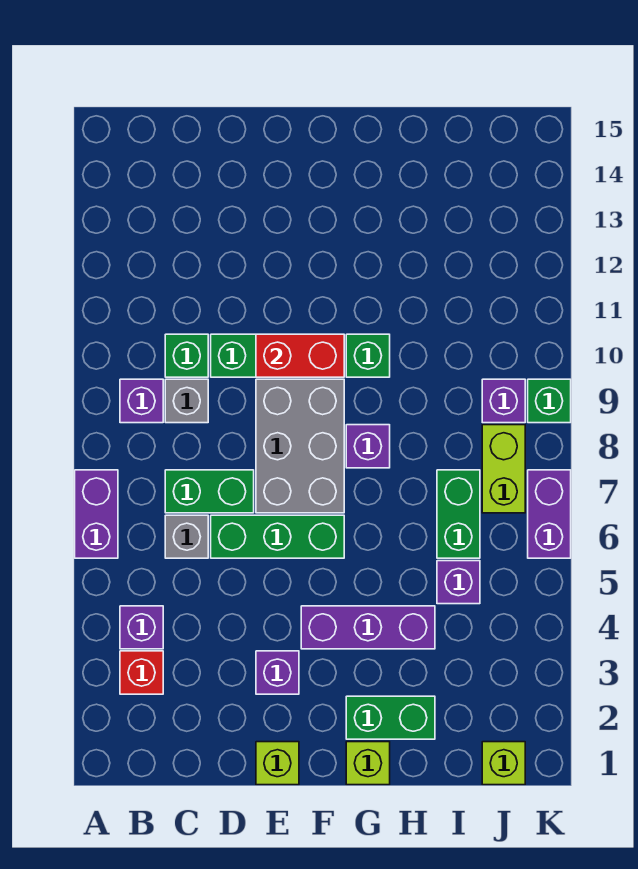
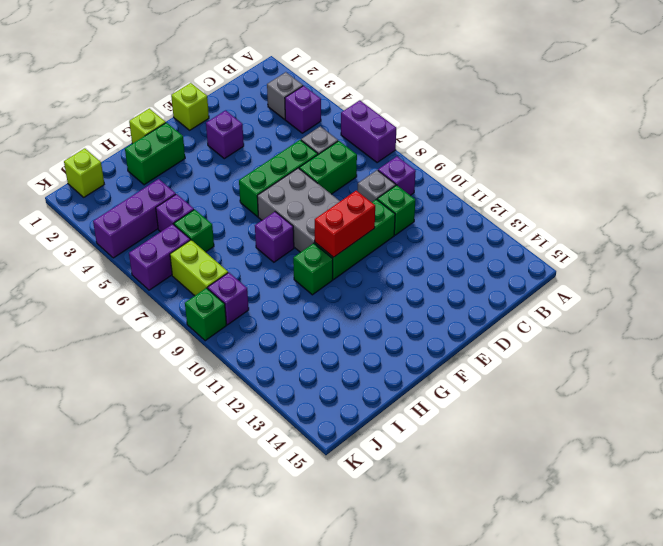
red brick B3 level 1 -> grey brick B3 level 1
purple brick F4:H4 level 1 -> purple brick I4:K4 level 1
green brick I6:I7 level 1 -> green brick I6 level 1
purple brick K6:K7 level 1 -> purple brick J6:K6 level 1

